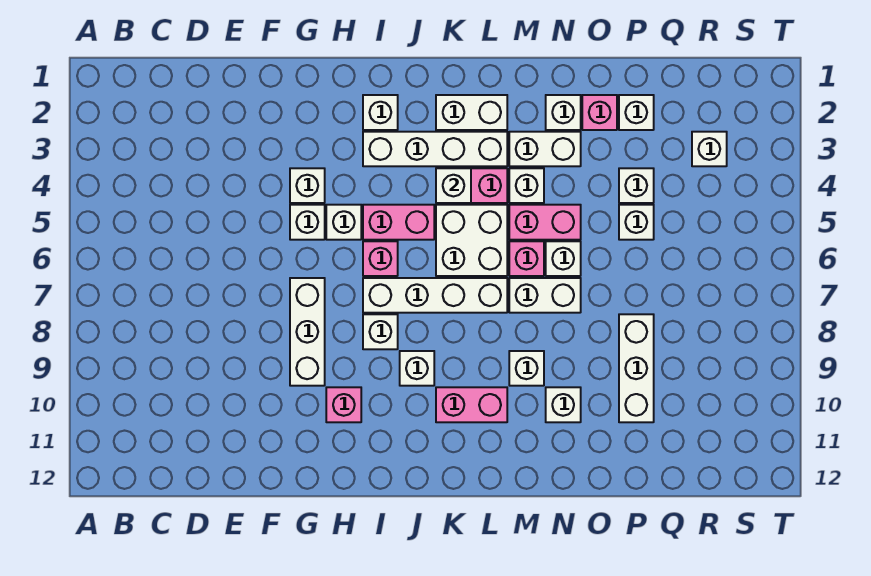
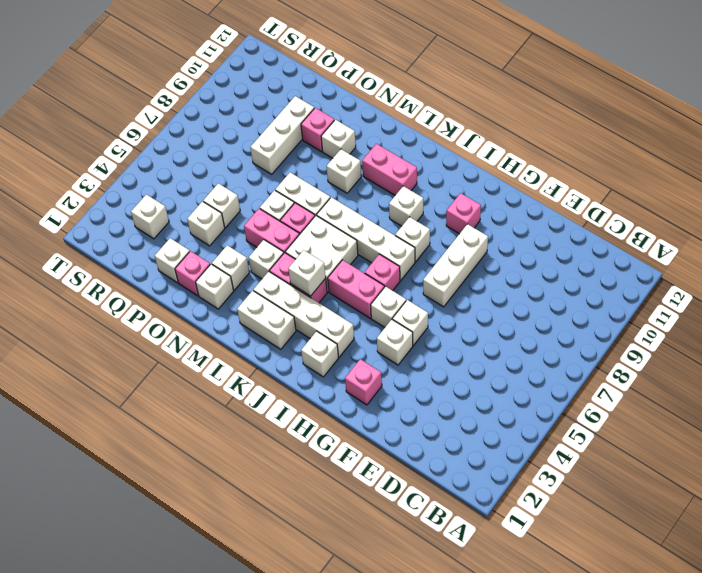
none -> pink brick G2 level 1
white brick M3:N3 level 1 -> white brick N3 level 1
none -> pink brick O10 level 1

